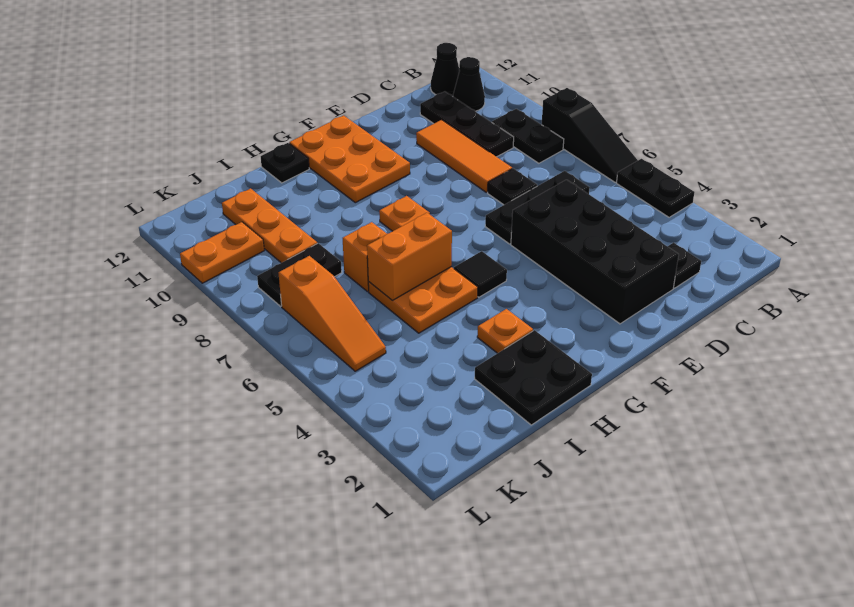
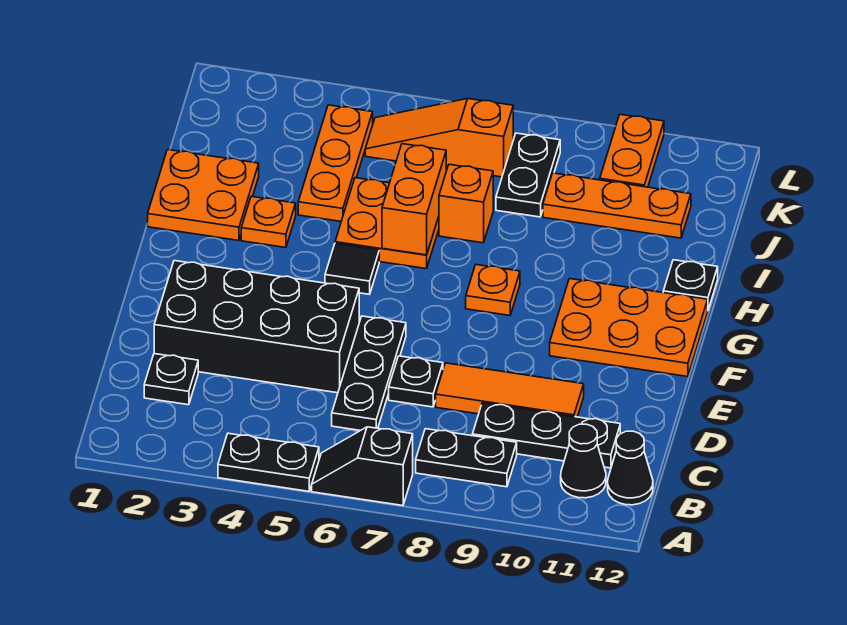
black slope A6:A8 level 1 top 8 -> black slope A6:A7 level 1 top 7
black plate H1:I2 level 1 -> orange plate H1:I2 level 1
none -> orange plate I4:K4 level 1

